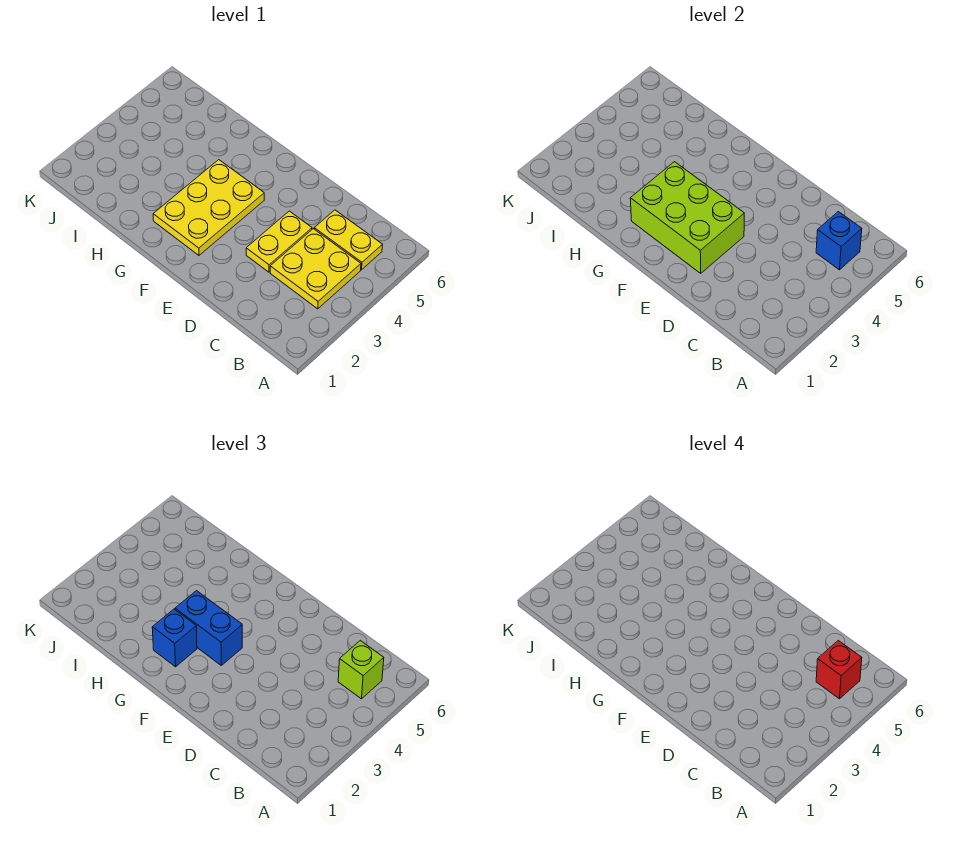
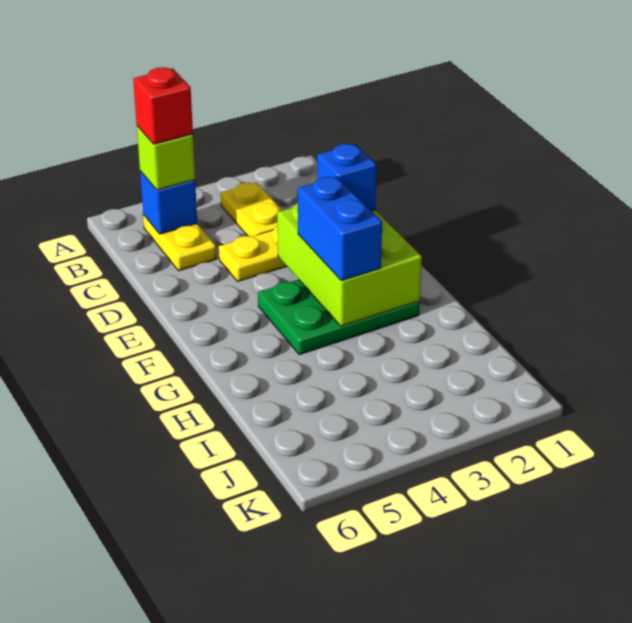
yellow plate B3:C4 level 1 -> yellow plate B3:C3 level 1
yellow plate F2:G4 level 1 -> green plate F2:G4 level 1
blue brick G2 level 3 -> blue brick E2 level 3

